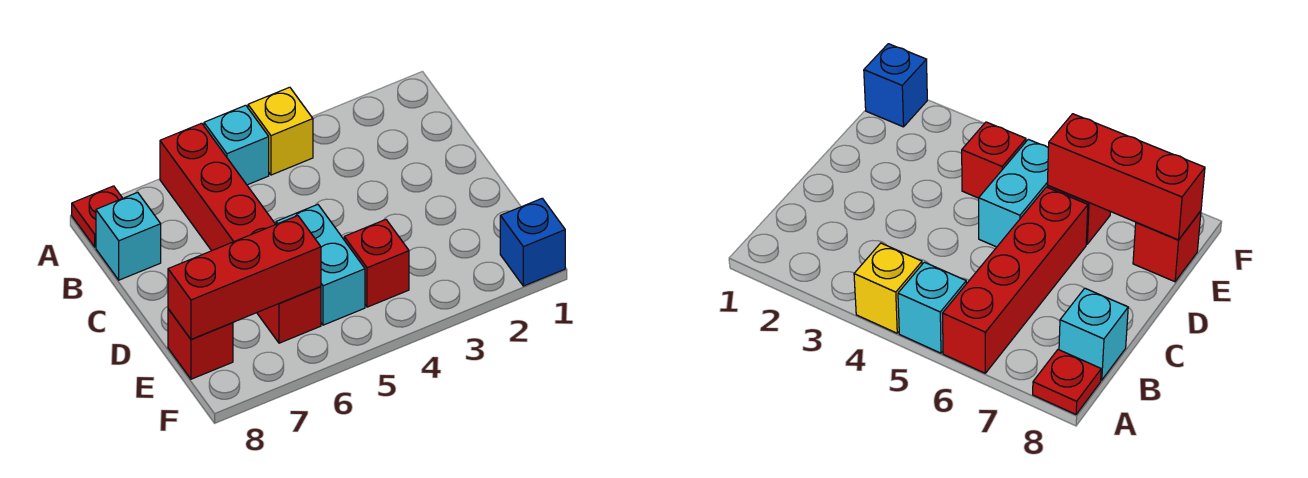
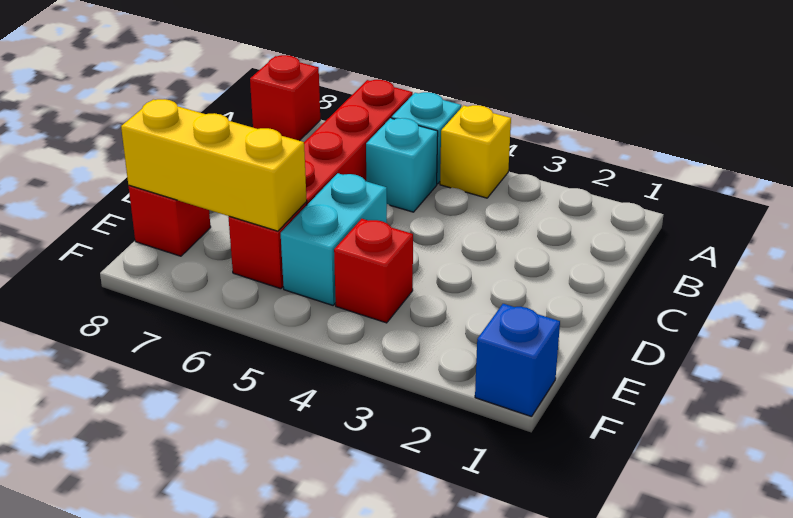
red plate A8 level 1 -> red brick A8 level 1
cyan brick B8 level 1 -> cyan brick B5 level 1
red brick E6:E8 level 2 -> yellow brick E6:E8 level 2

